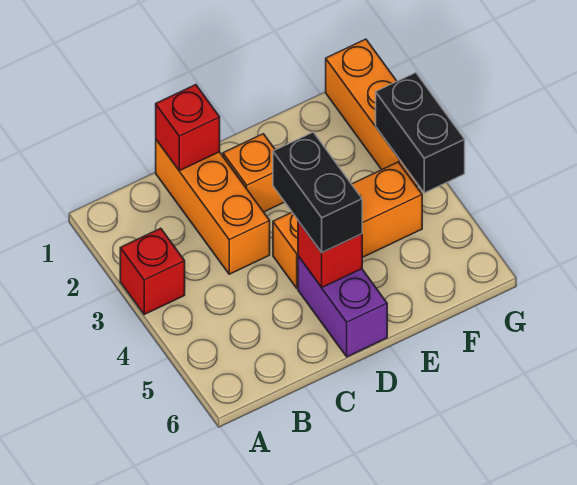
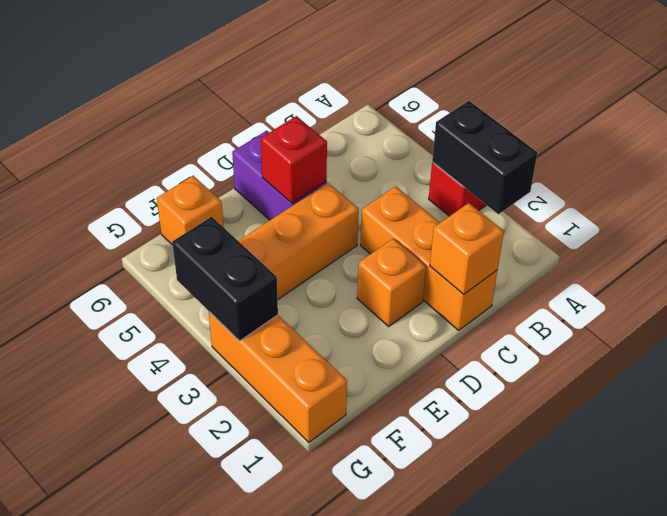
red brick C1 level 2 -> orange brick C1 level 2
black brick D4:D5 level 3 -> black brick A2:A3 level 2
none -> orange brick F6 level 1

